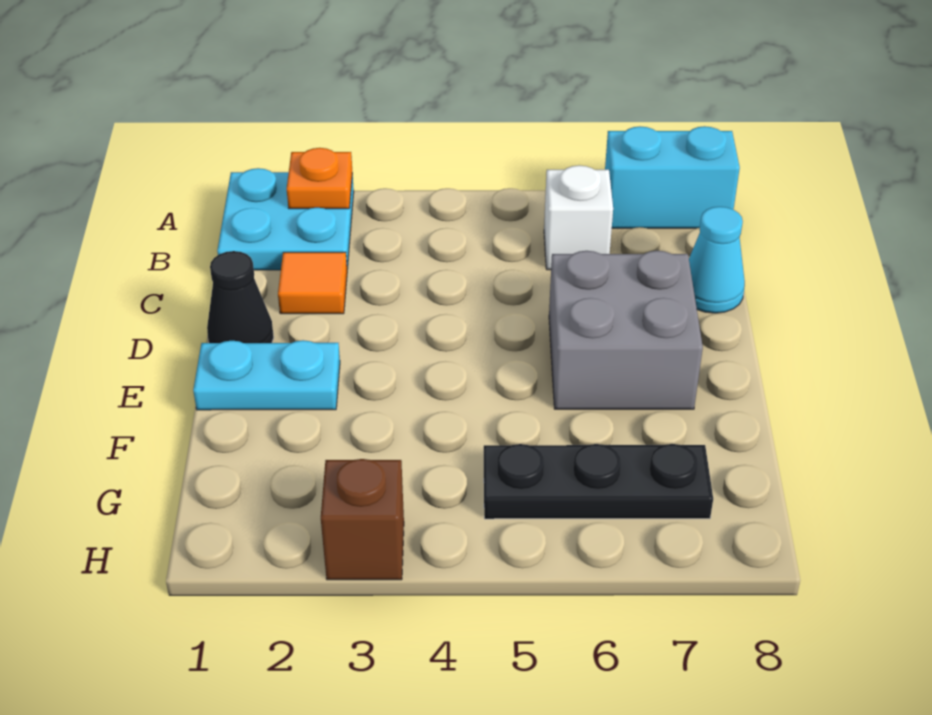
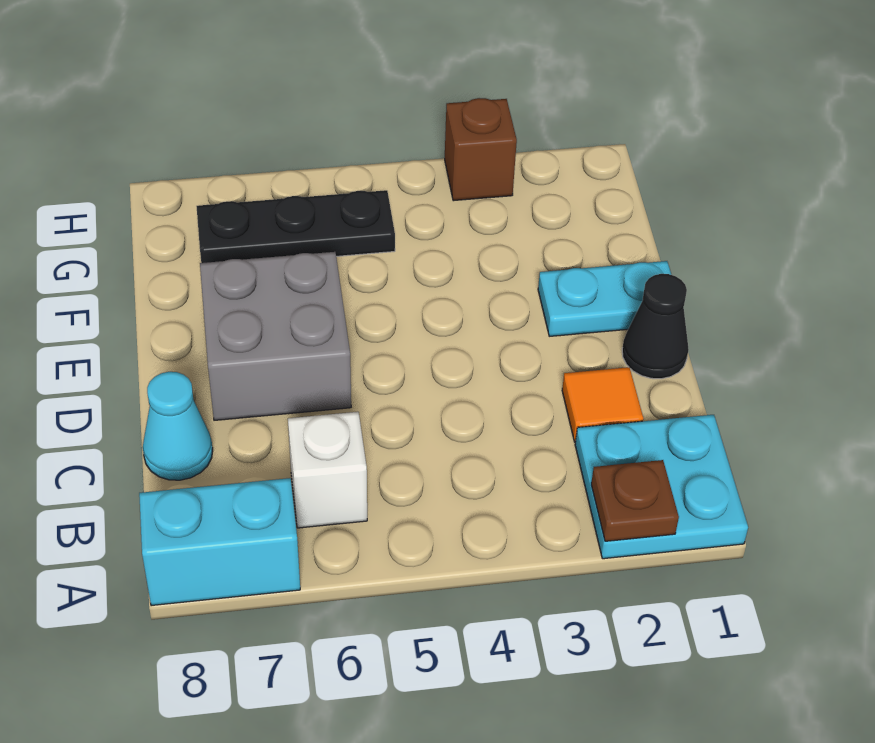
orange plate A2 level 2 -> brown plate A2 level 2

